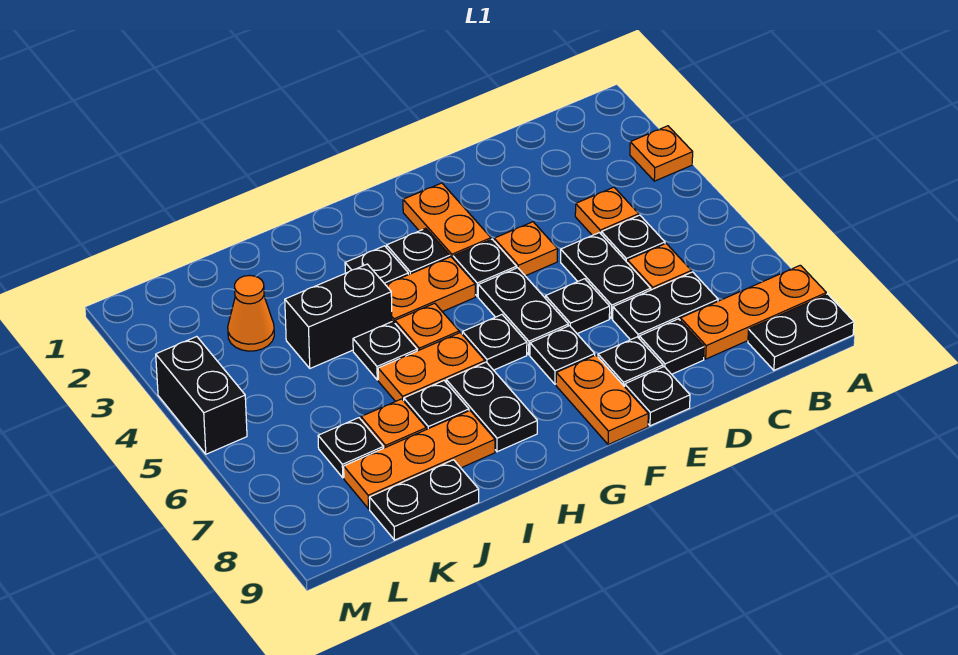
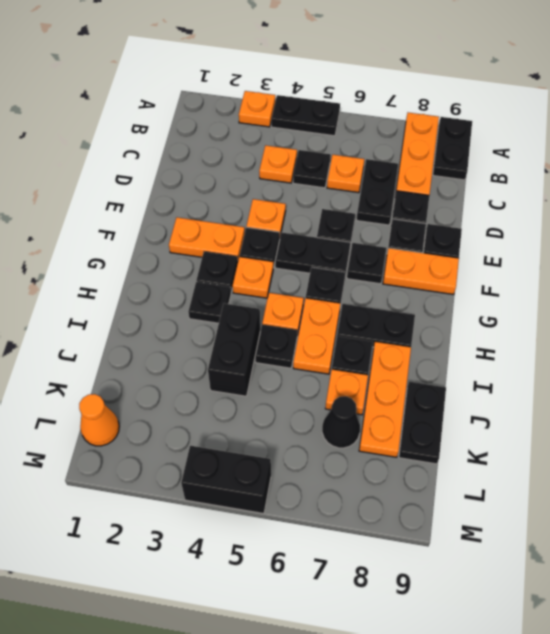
black plate D5:D6 level 1 -> black plate A4:A5 level 1
orange plate G4:H4 level 1 -> orange plate G4 level 1
orange cone K3 level 1 -> orange cone L1 level 1
black plate K7 level 1 -> black cone K7 level 1

